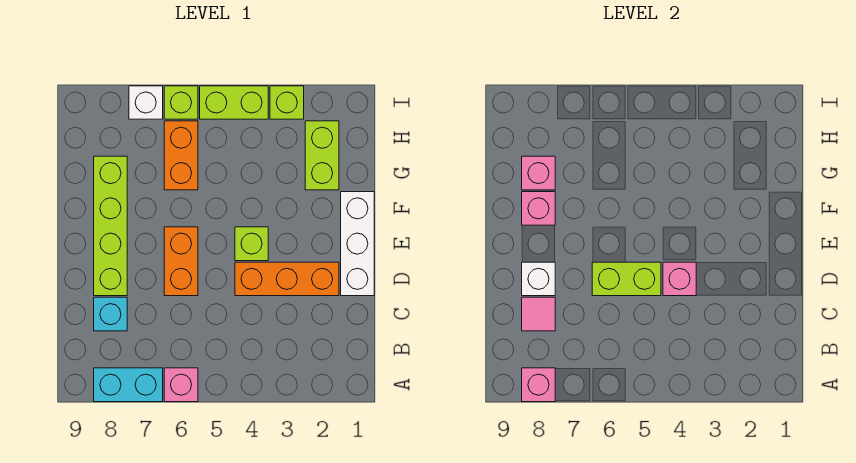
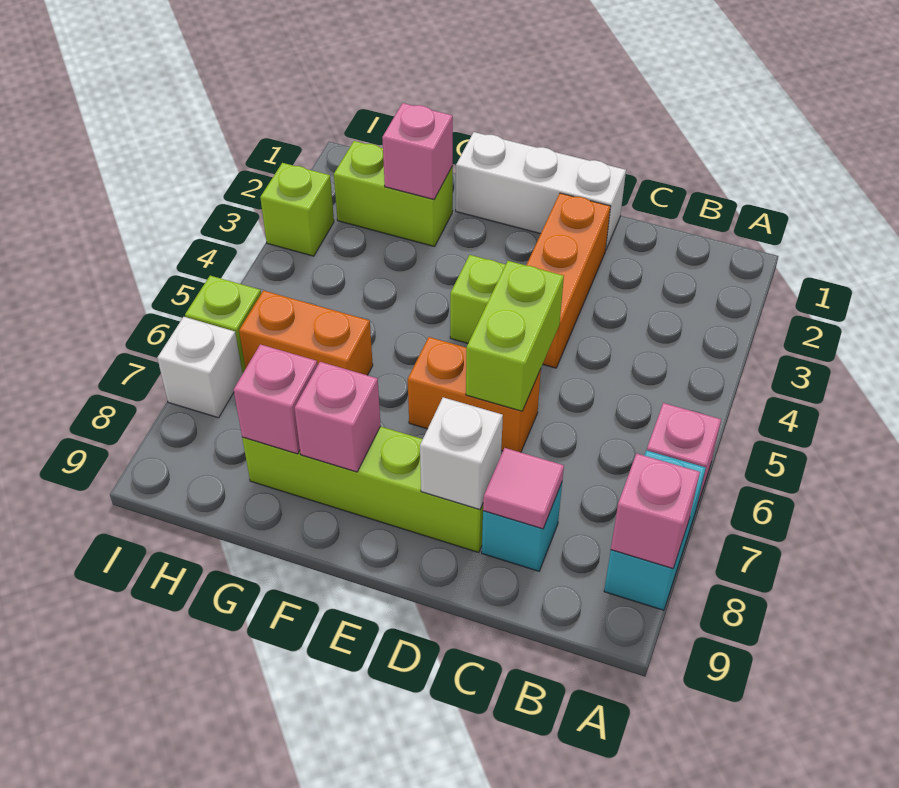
pink brick D4 level 2 -> pink brick G2 level 2
lime brick I4:I5 level 1 -> none

